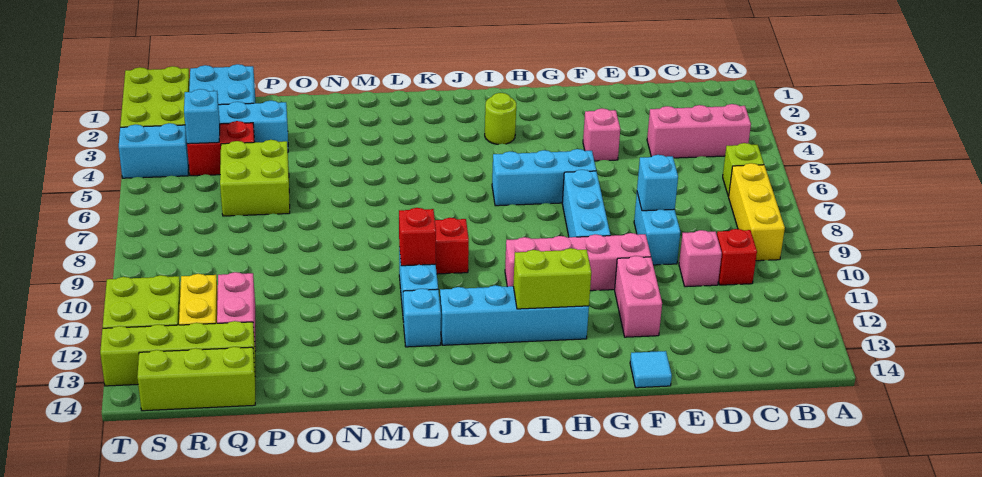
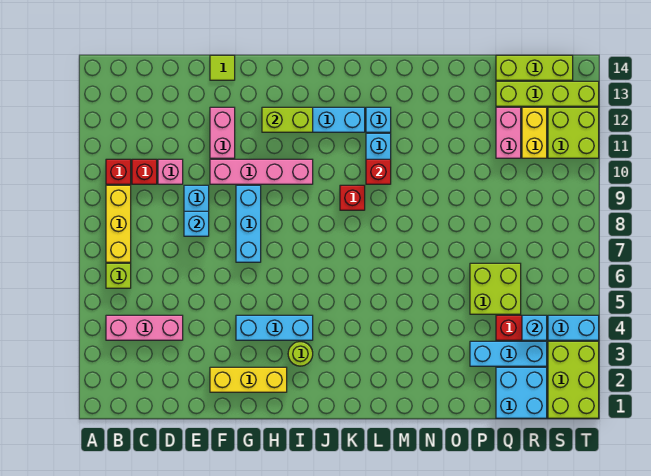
none -> red brick B10 level 1
none -> yellow brick F2:H2 level 1
pink brick F4 level 1 -> none
cyan tile F14 level 1 -> lime tile F14 level 1
cyan brick G6:I6 level 1 -> cyan brick G4:I4 level 1

